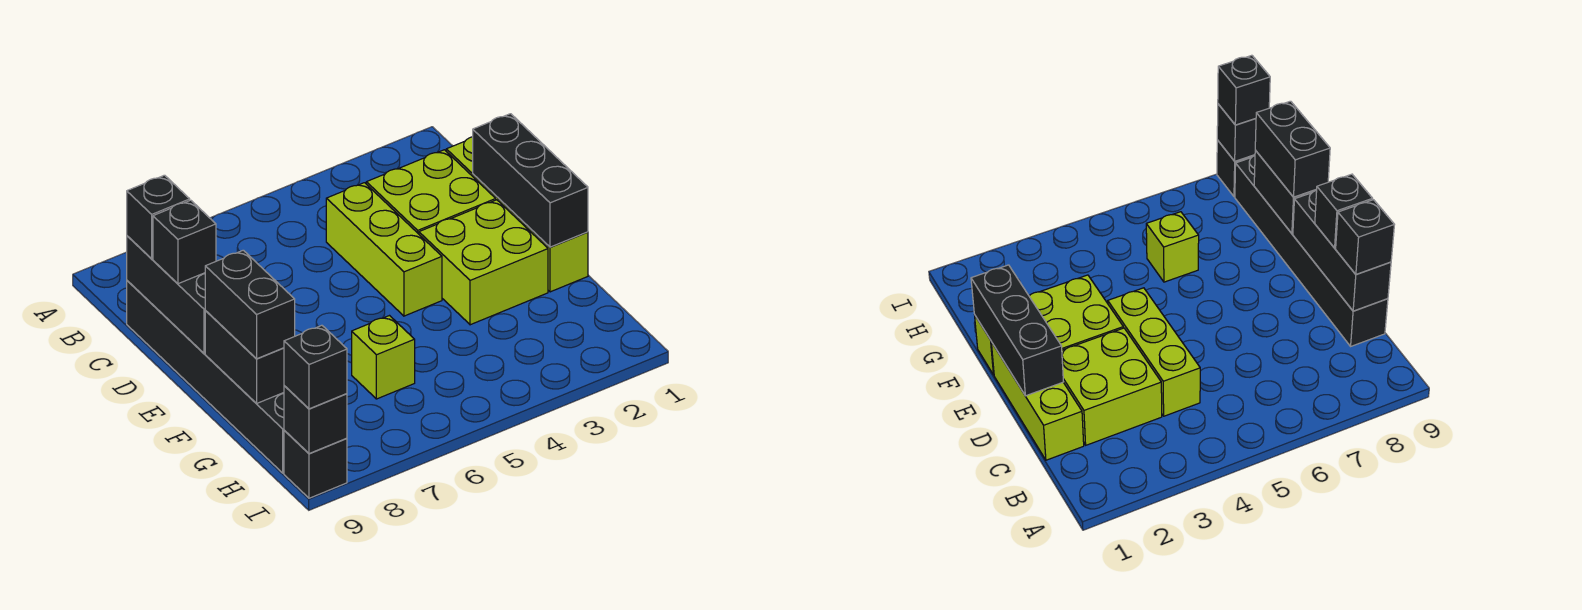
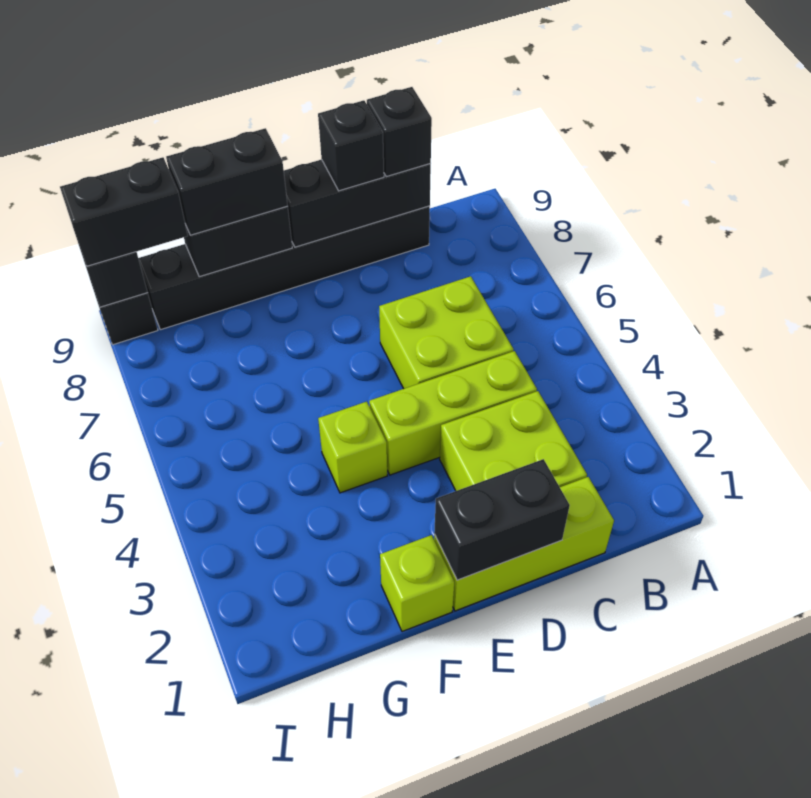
black brick D1:F1 level 2 -> black brick D1:E1 level 2
lime brick E2:F3 level 1 -> lime brick C5:D6 level 1
lime brick G6 level 1 -> lime brick F4 level 1
black brick I9 level 3 -> black brick H9:I9 level 3

